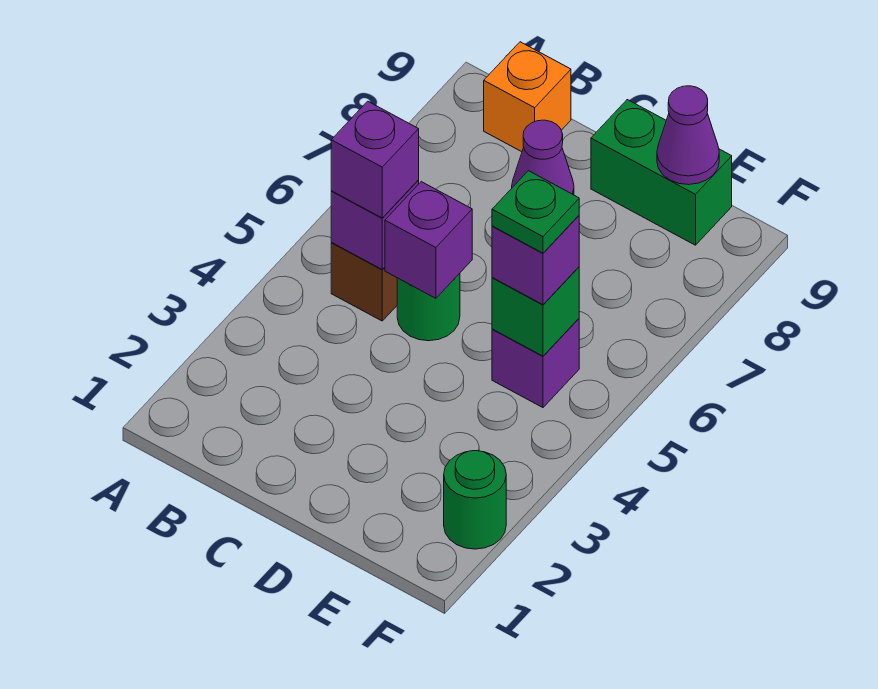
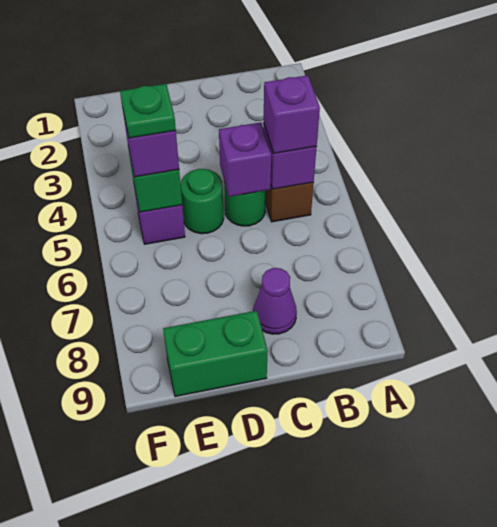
orange brick B9 level 1 -> none
purple cone E9 level 2 -> none
green round brick F2 level 1 -> green round brick D5 level 1

